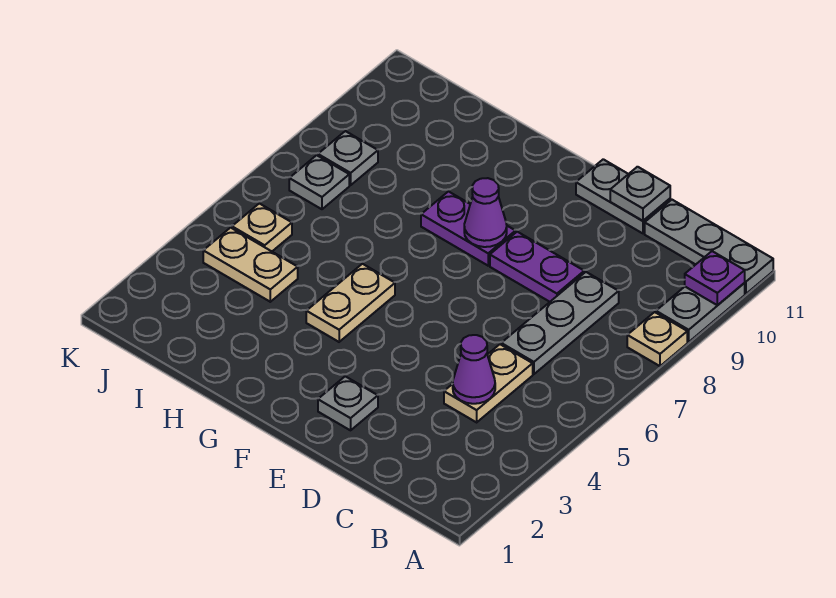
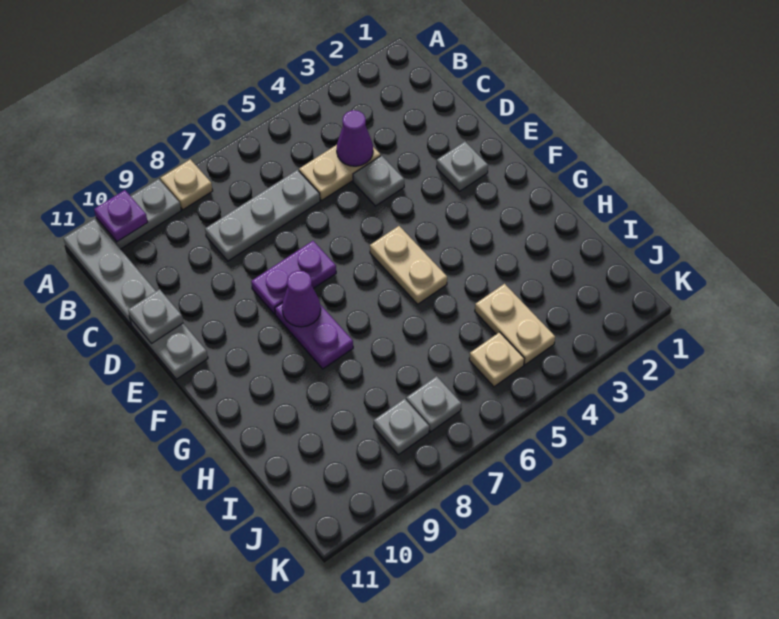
none -> grey plate D4 level 1
purple plate D8:E8 level 1 -> purple plate E7:E8 level 1
tan plate G4:G5 level 1 -> tan plate F5:G5 level 1

